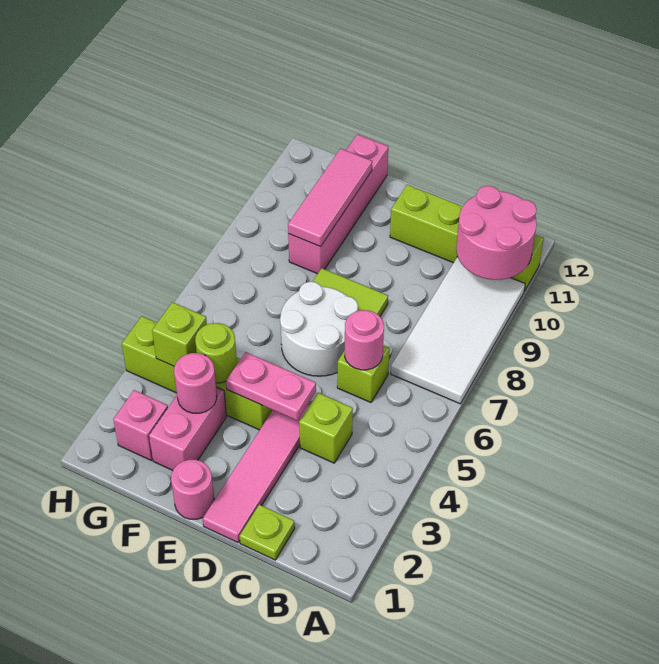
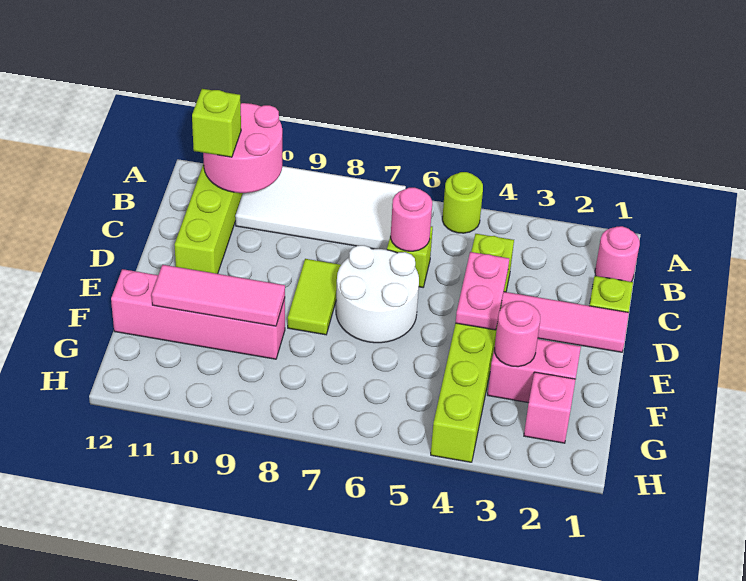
pink round brick E1 level 1 -> pink round brick B1 level 1
lime round brick F4 level 2 -> lime round brick A5 level 1
lime brick G4 level 2 -> lime brick B11 level 3

